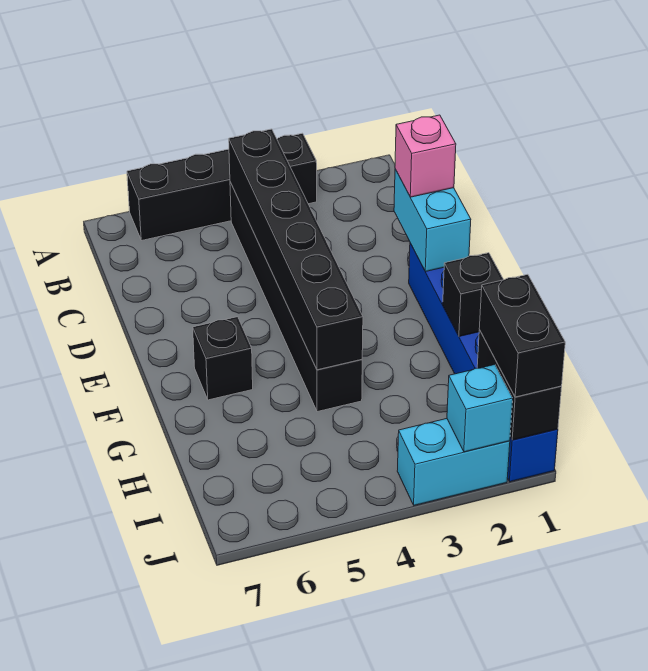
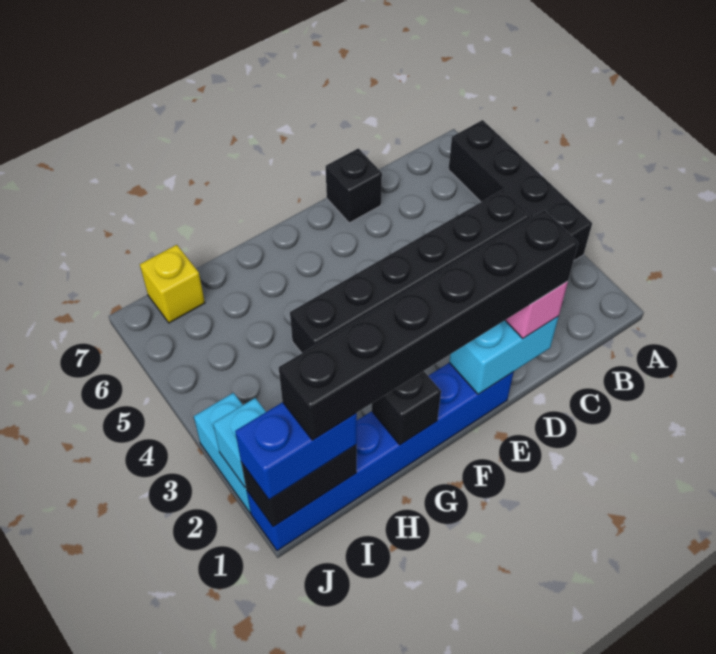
black brick B4:G4 level 2 -> black brick D1:I1 level 4
black brick F6 level 1 -> black brick D7 level 1
black brick I1:J1 level 3 -> blue brick I1:J1 level 3
none -> yellow brick I7 level 1

